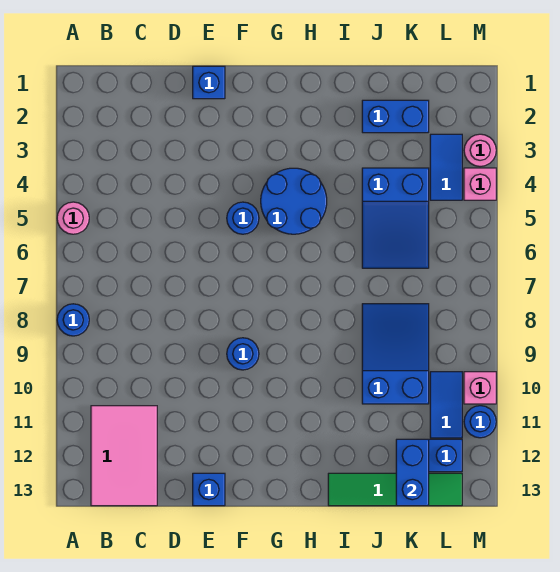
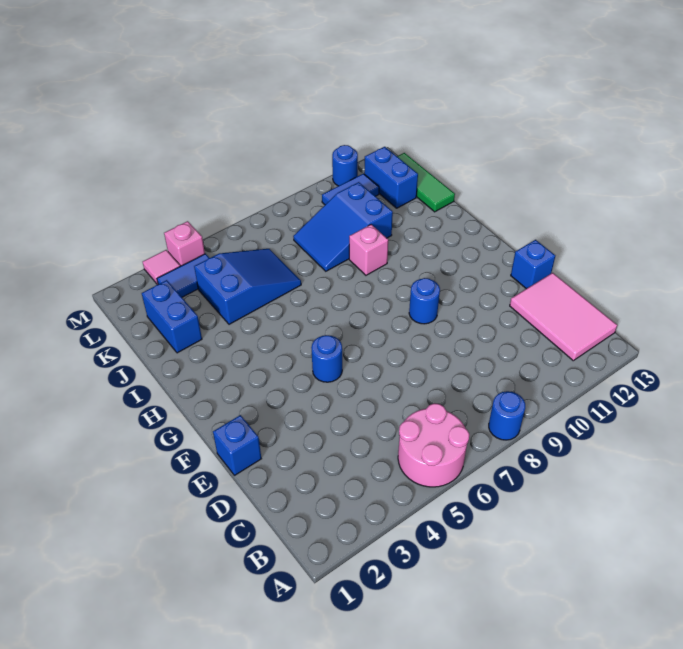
pink round brick A5 level 1 -> pink round brick A5:B6 level 1
pink tile B11:C13 level 1 -> pink tile B12:D13 level 1
blue round brick G4:H5 level 1 -> none
green tile I13:L13 level 1 -> green tile J13:L13 level 1
blue brick K12:K13 level 2 -> none
pink round brick M3 level 1 -> pink tile M3 level 1
pink brick M10 level 1 -> pink brick I9 level 1

